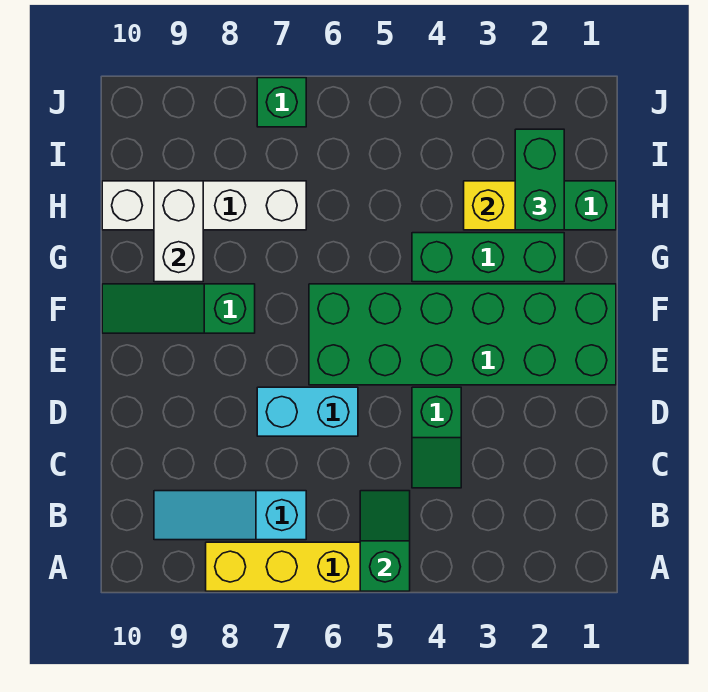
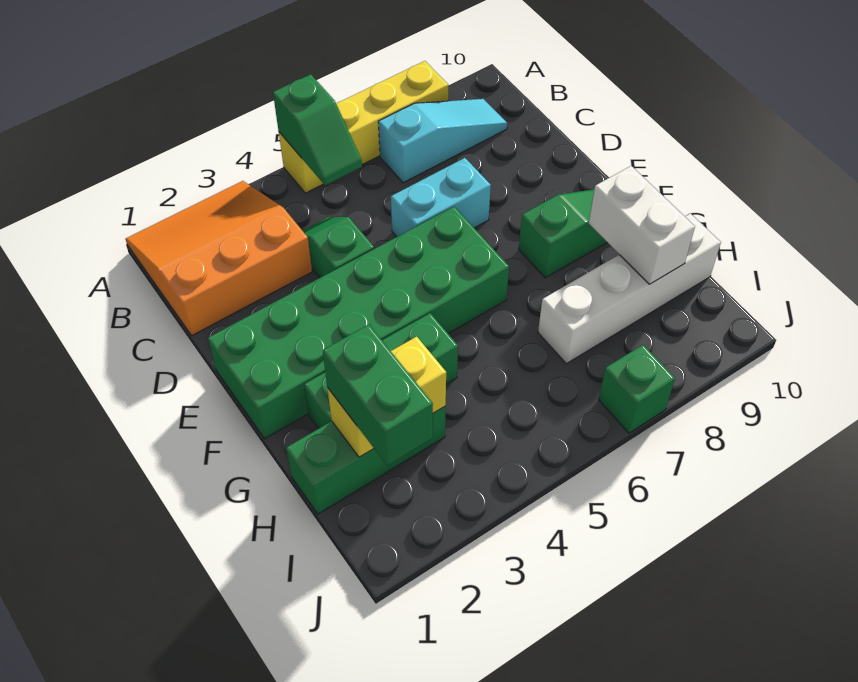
none -> orange slope A1:C3 level 1 top C

